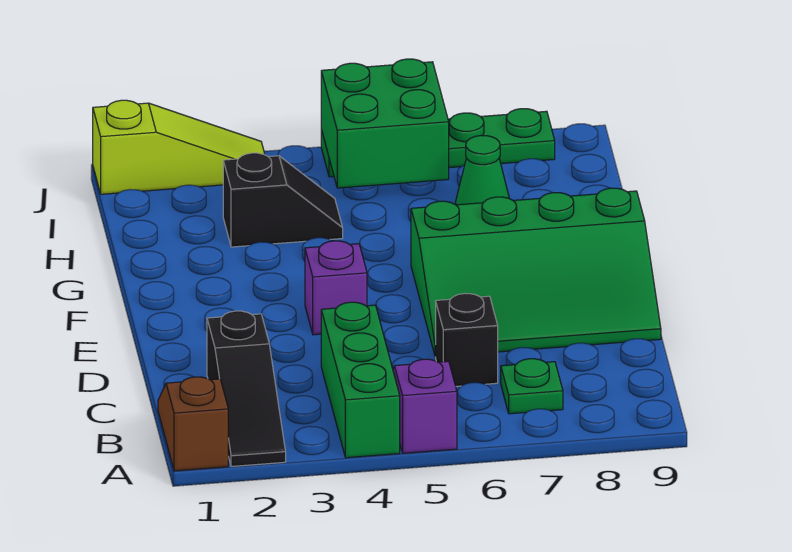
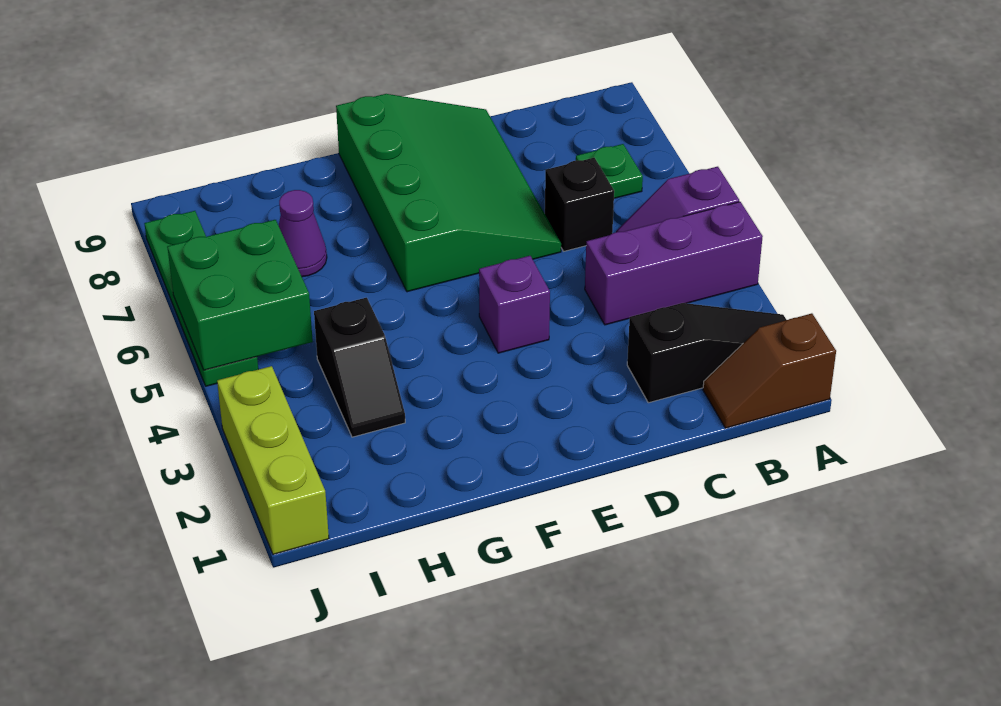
green brick A4:C4 level 1 -> purple brick A4:C4 level 1
black slope H3:H4 level 1 top 3 -> black slope H3:H4 level 1 top 4
green cone H7 level 1 -> purple cone H7 level 1
lime slope J1:J3 level 1 top 1 -> lime brick J1:J3 level 1

